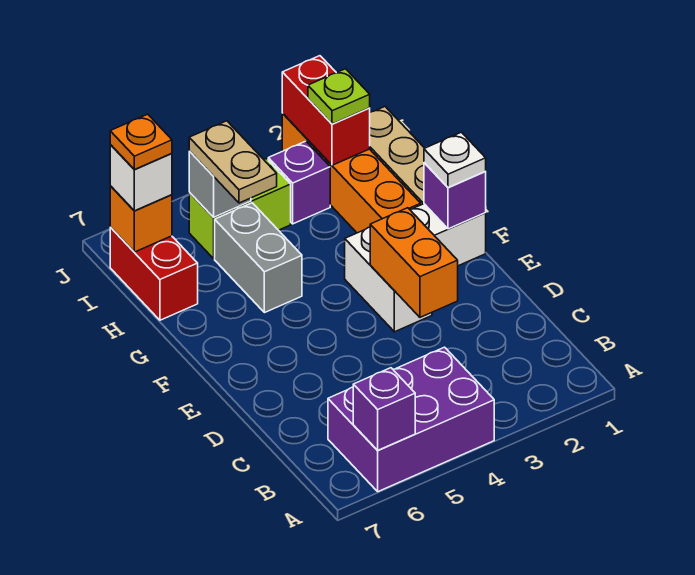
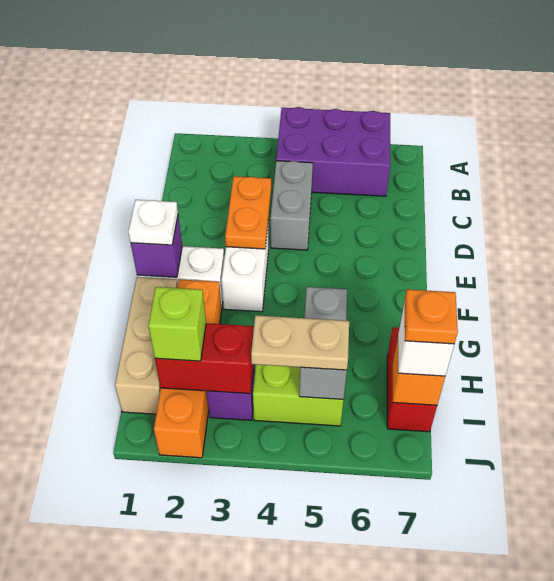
purple brick A6 level 2 -> none
none -> grey brick C4:D4 level 1
orange brick D3:E3 level 2 -> orange plate D3:E3 level 2
tan plate H5:I5 level 3 -> tan plate I4:I5 level 3
red brick I2:J2 level 2 -> red brick I2:I3 level 2
lime plate I2 level 3 -> lime brick I2 level 3

